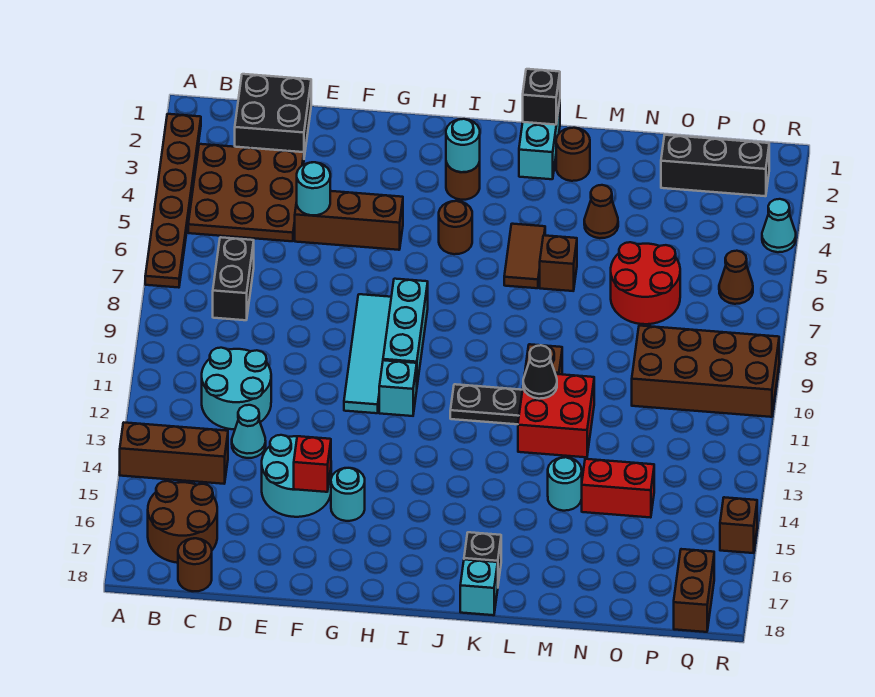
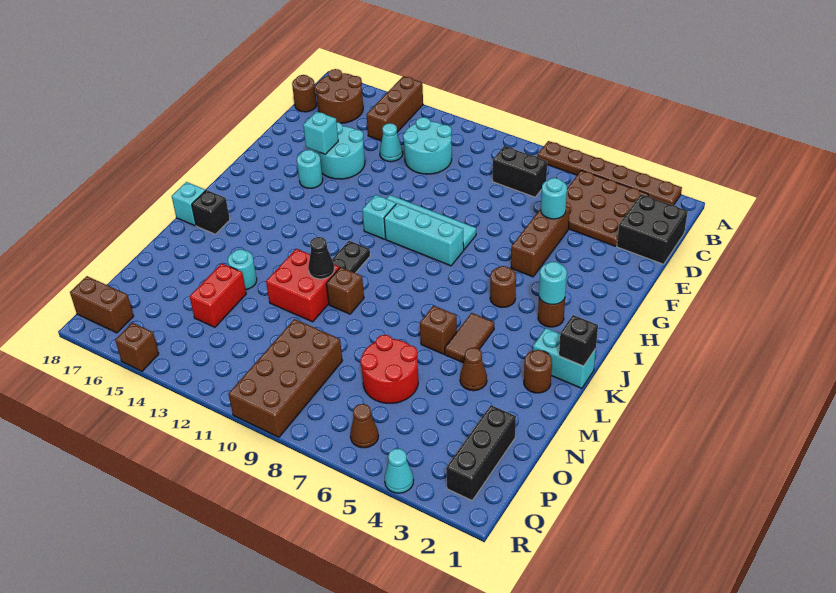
red brick F15 level 2 -> cyan brick F15 level 2
brown tile K5:K6 level 1 -> brown tile K5:L5 level 1

